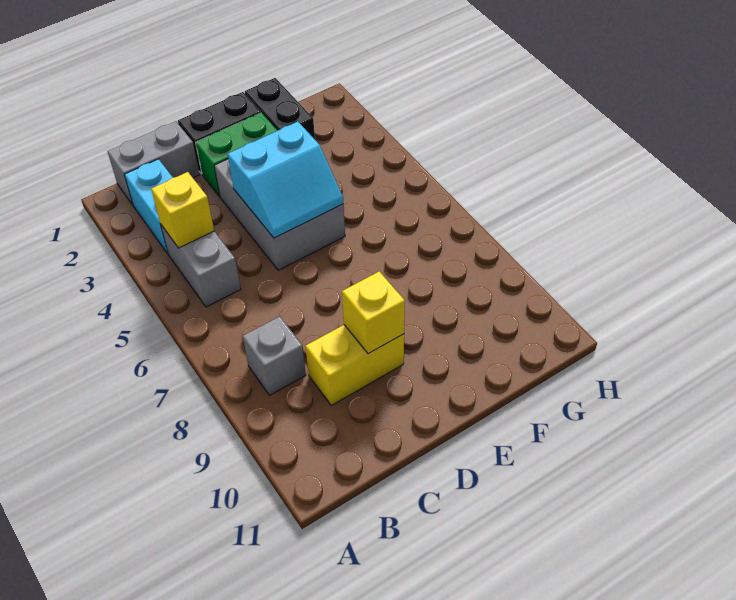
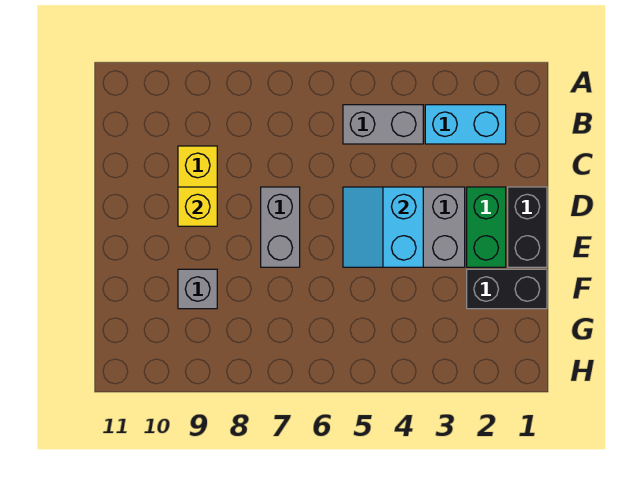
grey brick B1:C1 level 1 -> grey brick D7:E7 level 1
yellow brick B4 level 2 -> none
grey brick B8 level 1 -> grey brick F9 level 1

